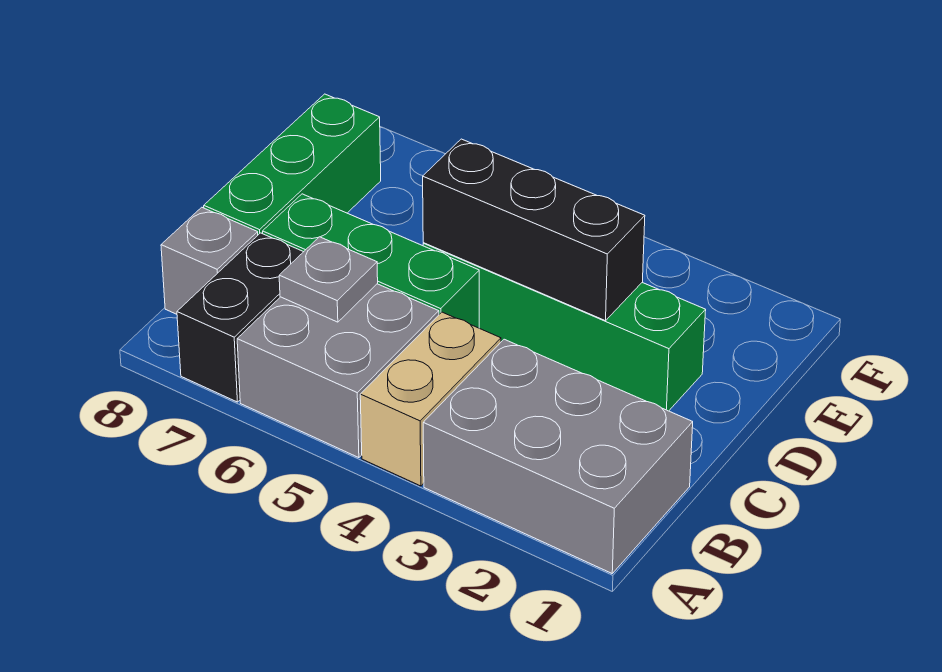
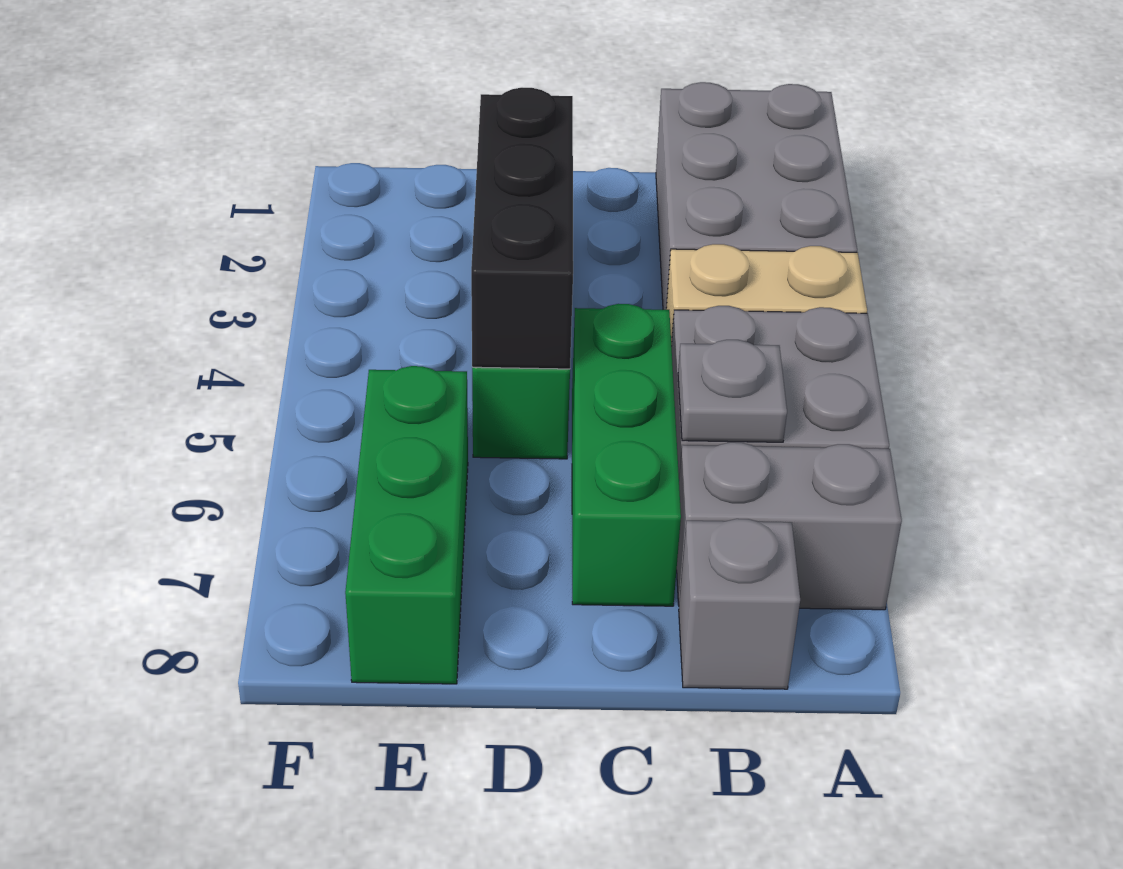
black brick A7:B7 level 1 -> grey brick A7:B7 level 1
green brick C8:E8 level 1 -> green brick E6:E8 level 1

